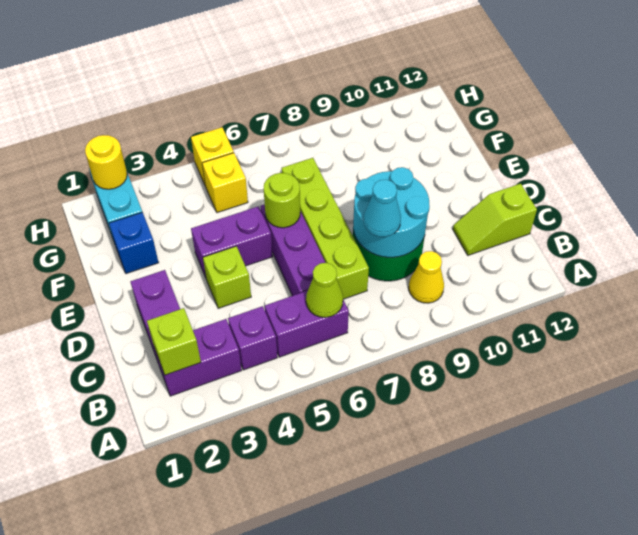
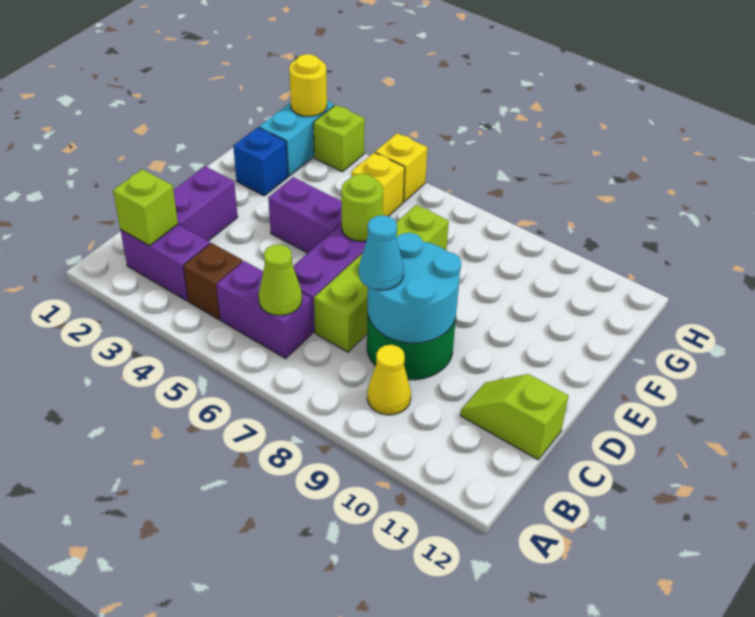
purple brick B4 level 1 -> brown brick B4 level 1
lime brick D4 level 1 -> lime brick H3 level 1

